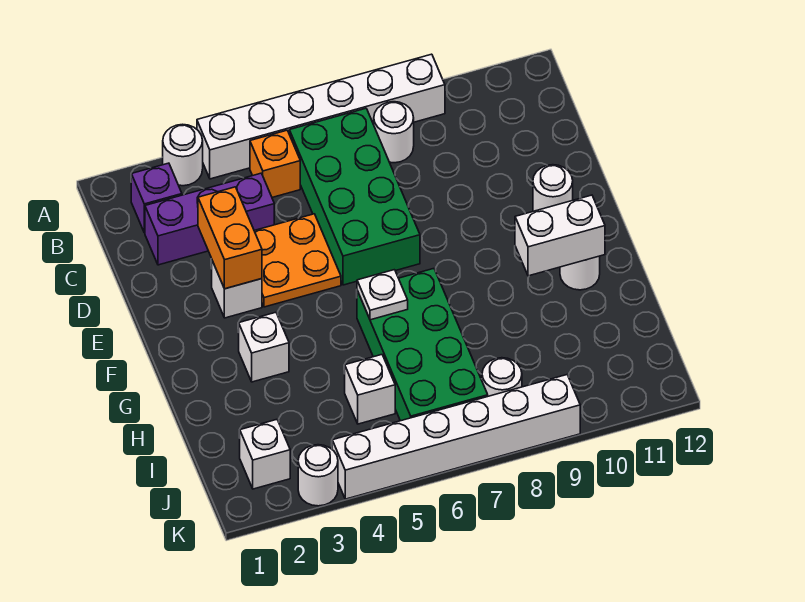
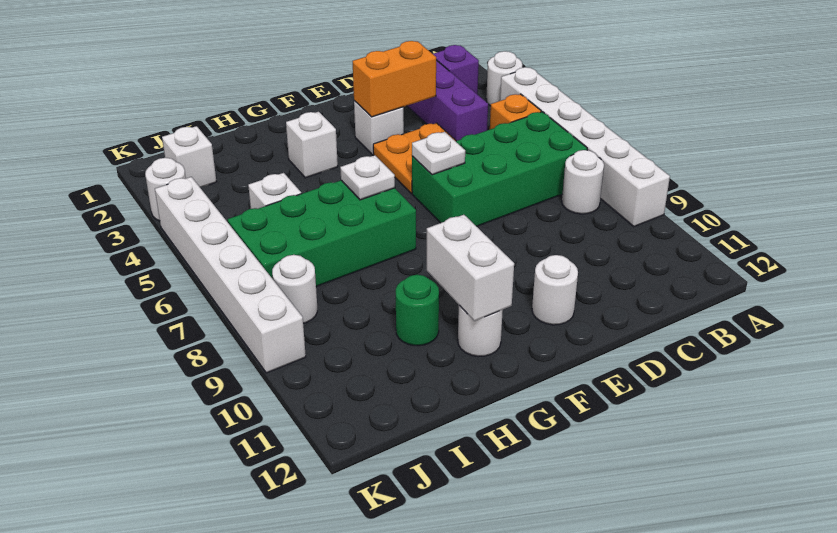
none -> white plate E6 level 2
none -> green round brick H10 level 1

